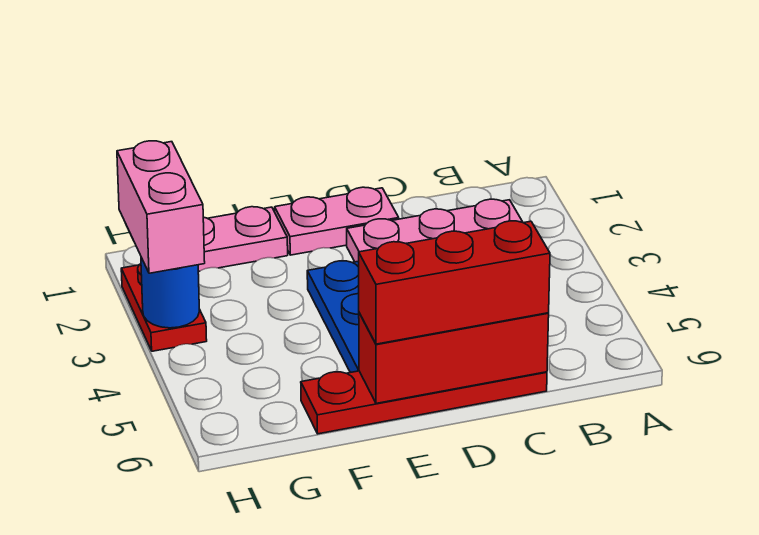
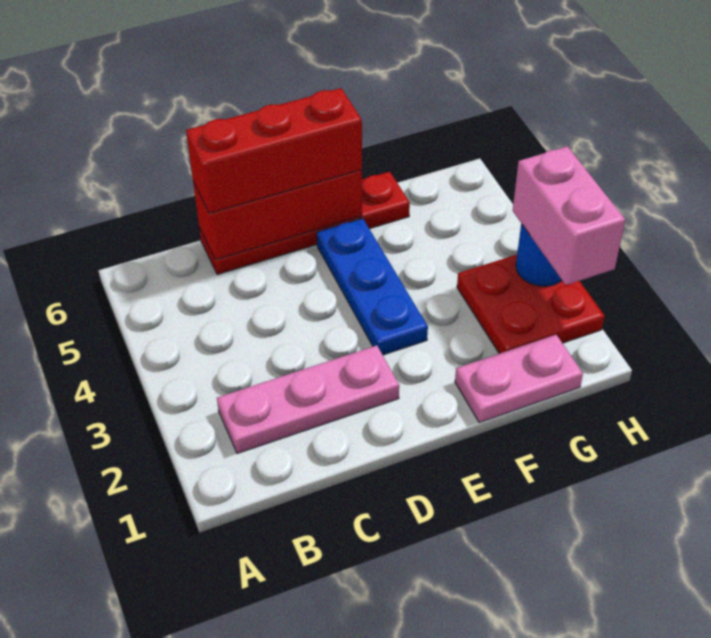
pink plate D1:E1 level 1 -> none
red plate H2:H3 level 1 -> red plate G2:H3 level 1

